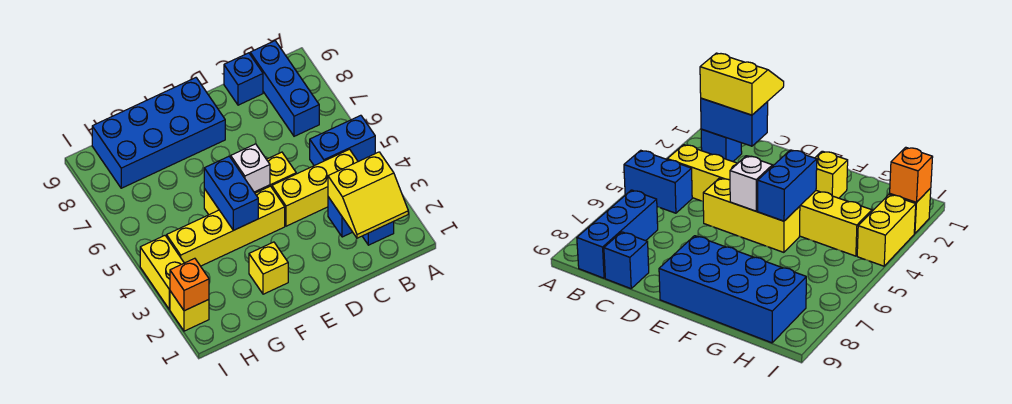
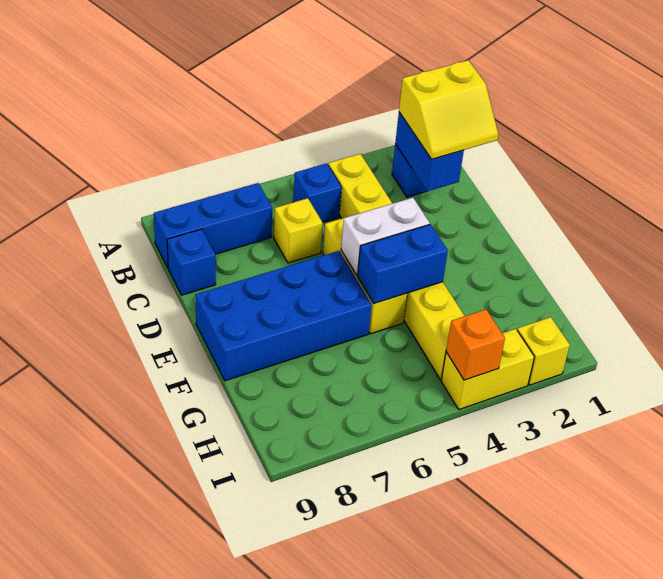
blue brick A5:B5 level 1 -> blue brick B5 level 1
yellow slope B1:C2 level 3 top 2 -> yellow slope B1:C2 level 3 top B
white brick E5 level 2 -> white brick E4:E5 level 2
blue brick E8:H9 level 1 -> blue brick E6:F9 level 1
yellow brick F2 level 1 -> yellow brick C6 level 1
orange brick I2 level 2 -> orange brick I4 level 2

